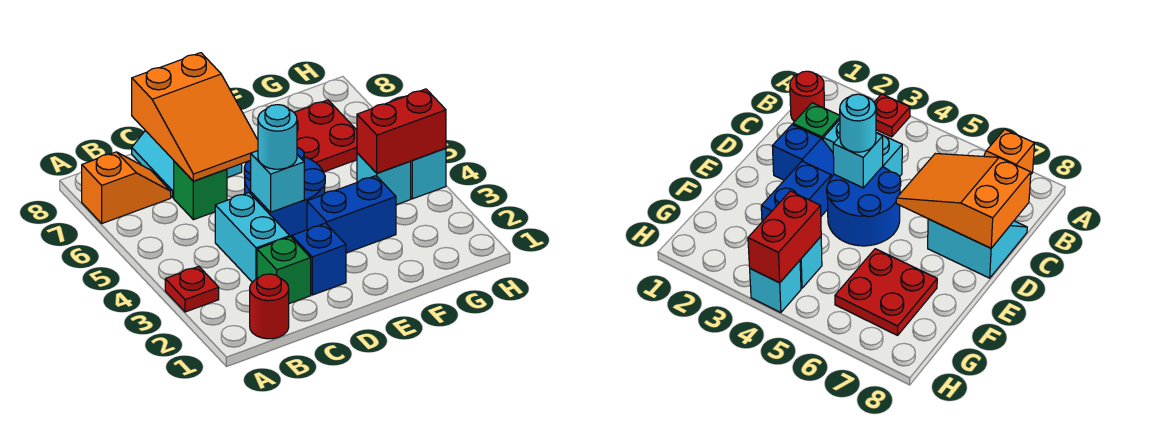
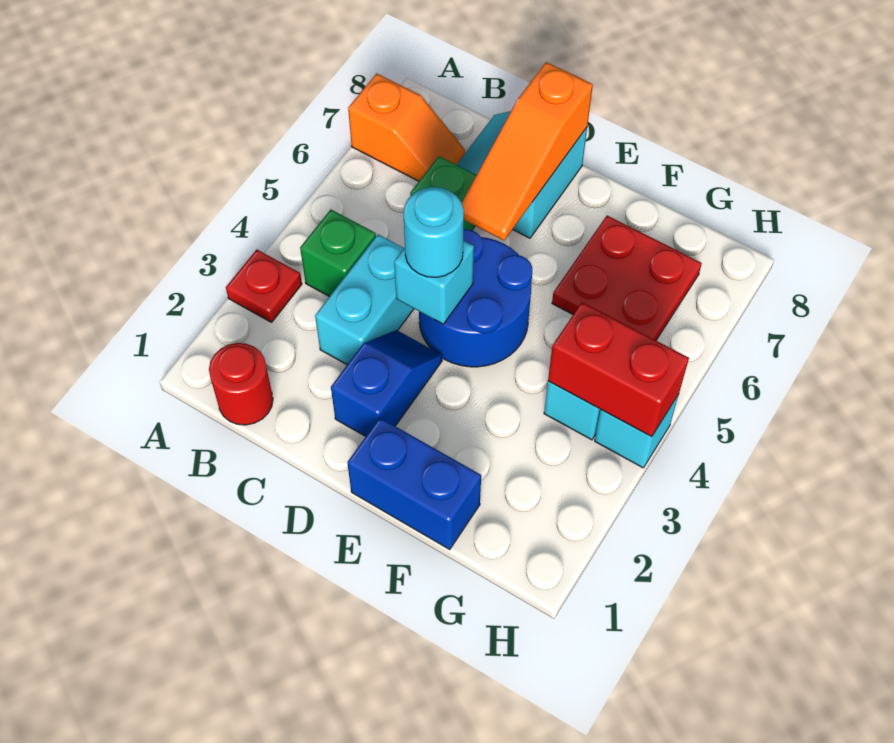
green brick C2 level 1 -> green brick B4 level 1
orange slope C6:D8 level 2 top 8 -> orange slope D6:D8 level 2 top 8
blue brick E3:F3 level 1 -> blue brick E1:F1 level 1

